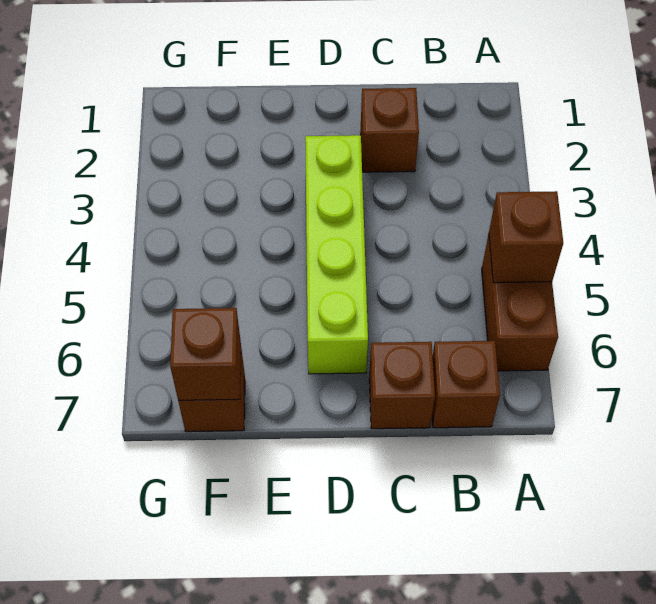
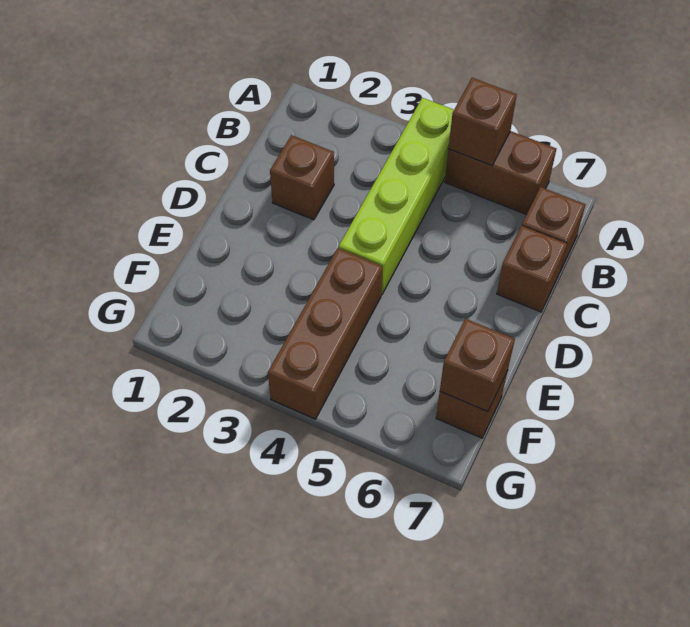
lime brick D3:D6 level 1 -> lime brick A4:D4 level 1
none -> brown brick E4:G4 level 1

